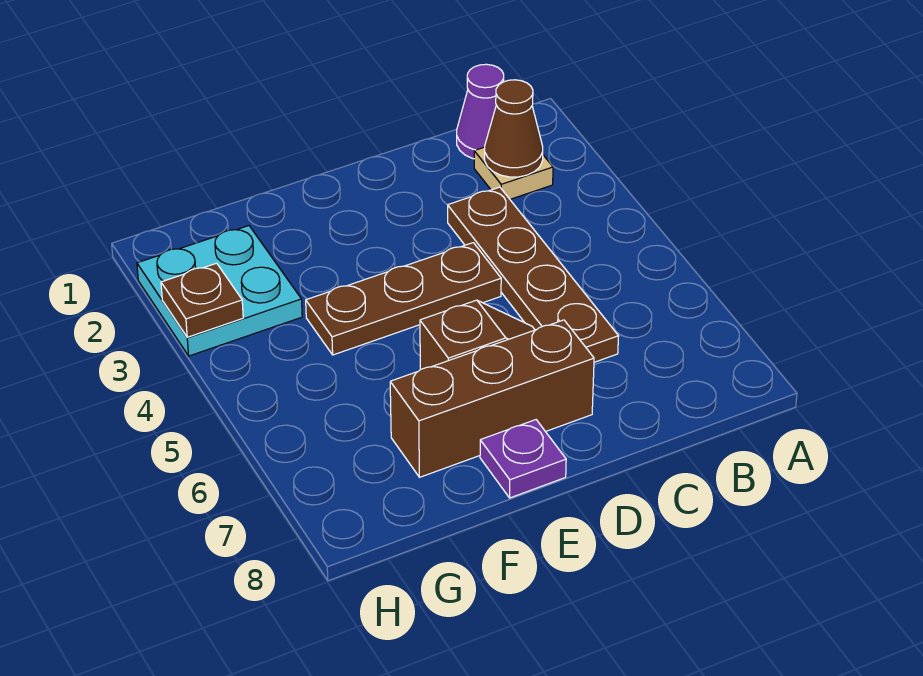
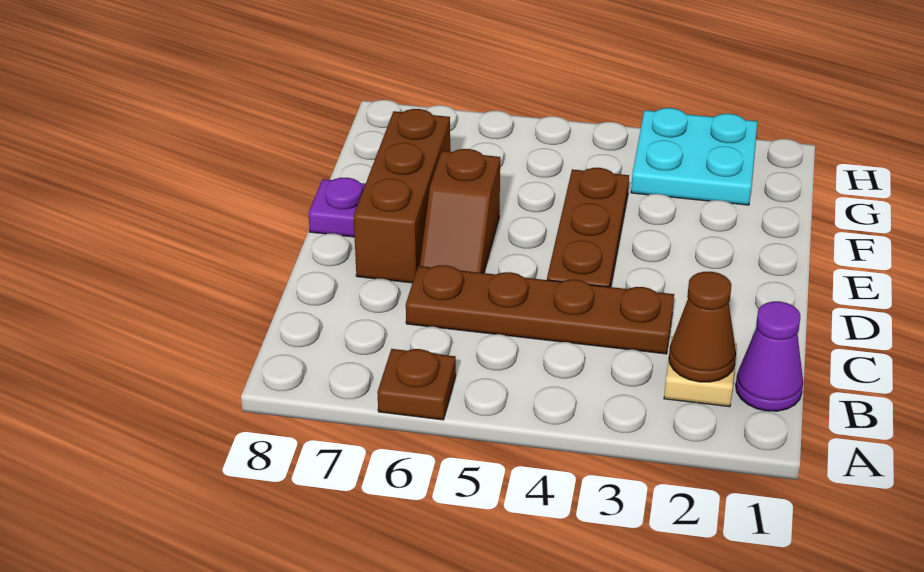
brown plate H3 level 2 -> brown plate A6 level 1

